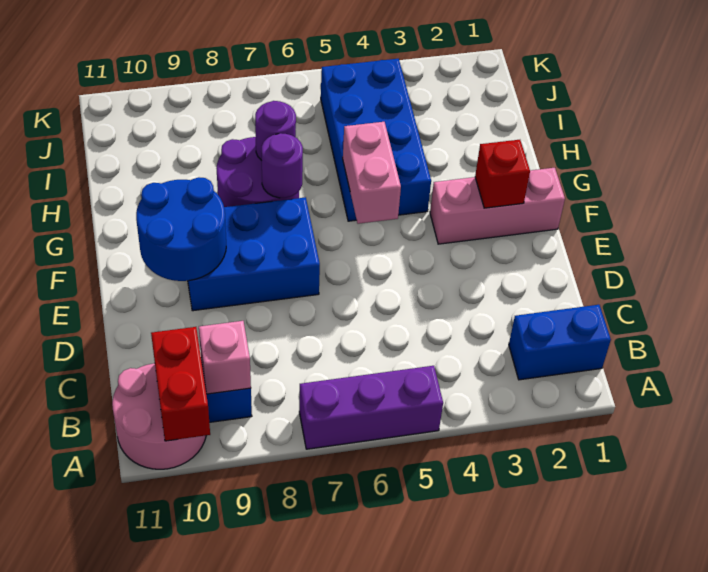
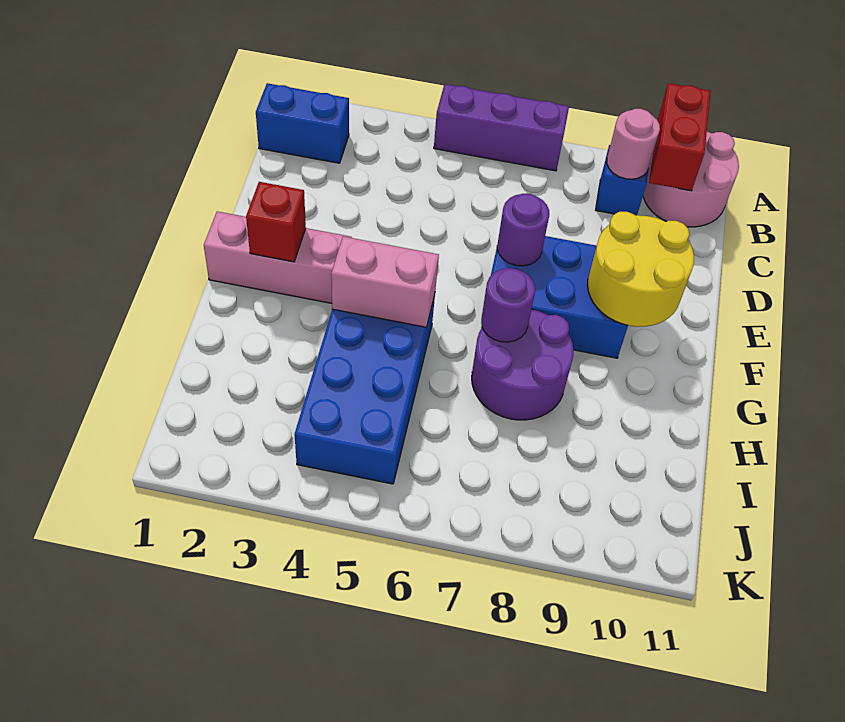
pink brick B9 level 2 -> pink round brick B9 level 2
blue round brick E9:F10 level 2 -> yellow round brick E9:F10 level 2
pink brick F5:G5 level 2 -> pink brick G4:G5 level 2
purple round brick H7 level 2 -> purple round brick E7 level 2

